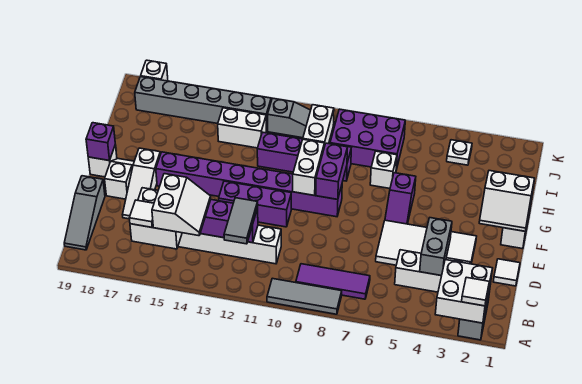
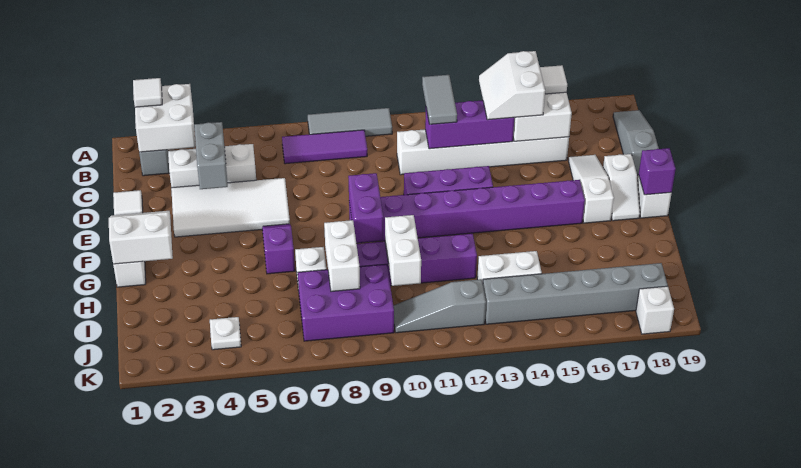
white brick F10:G10 level 2 -> white brick H8:I8 level 2

